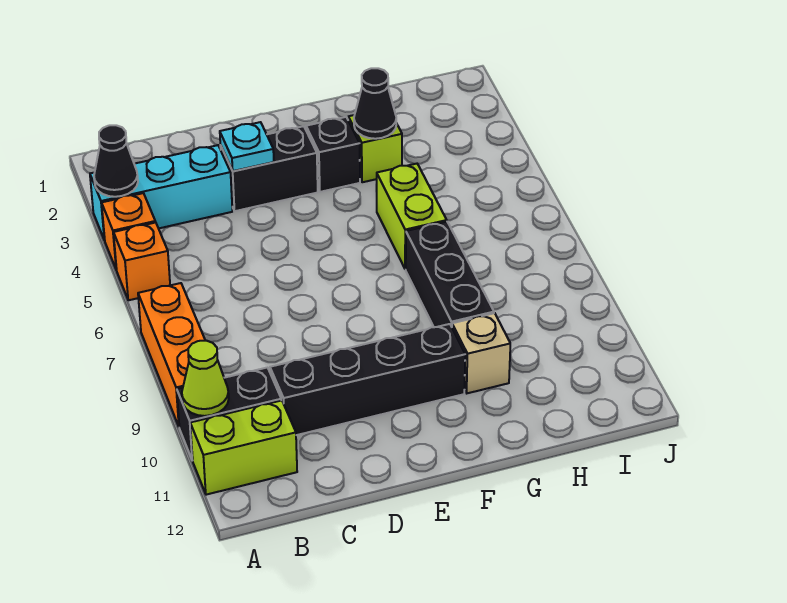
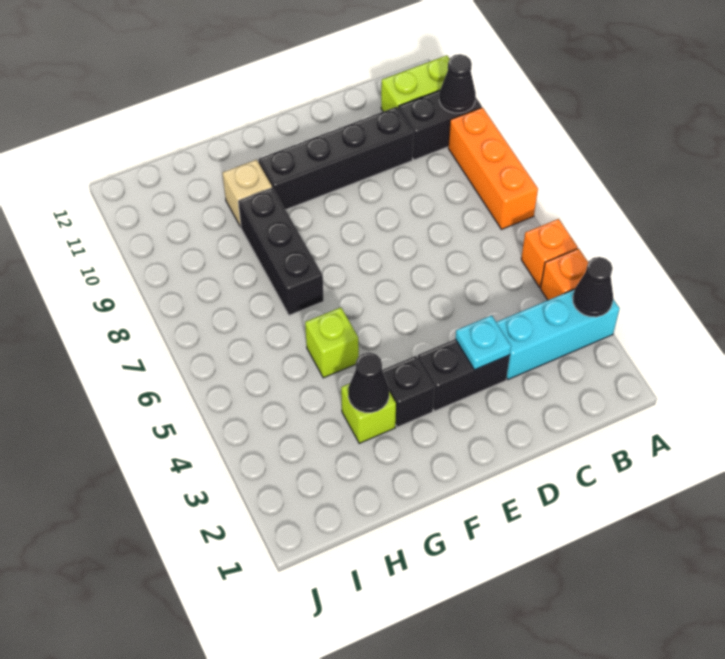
lime cone A10 level 2 -> black cone A10 level 2
lime brick G5:G6 level 1 -> lime brick G5 level 1

